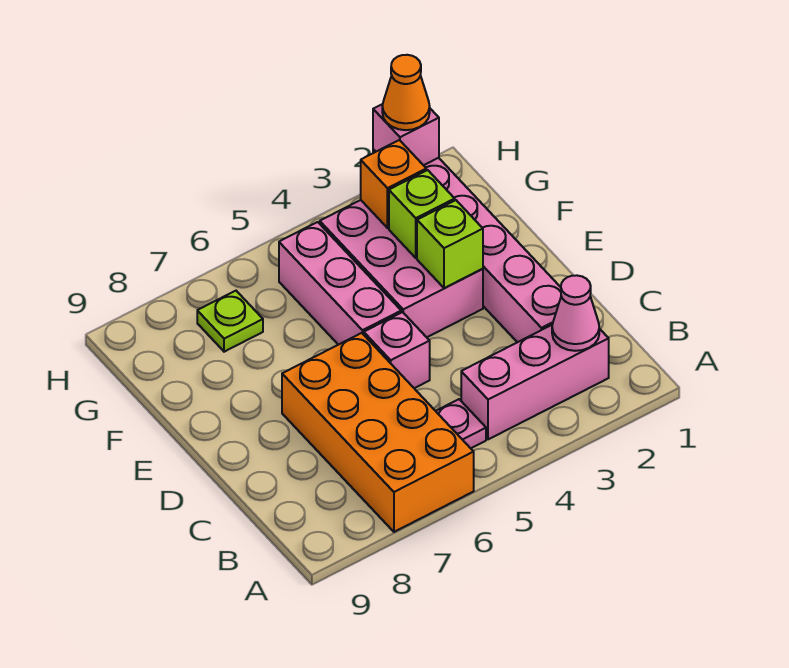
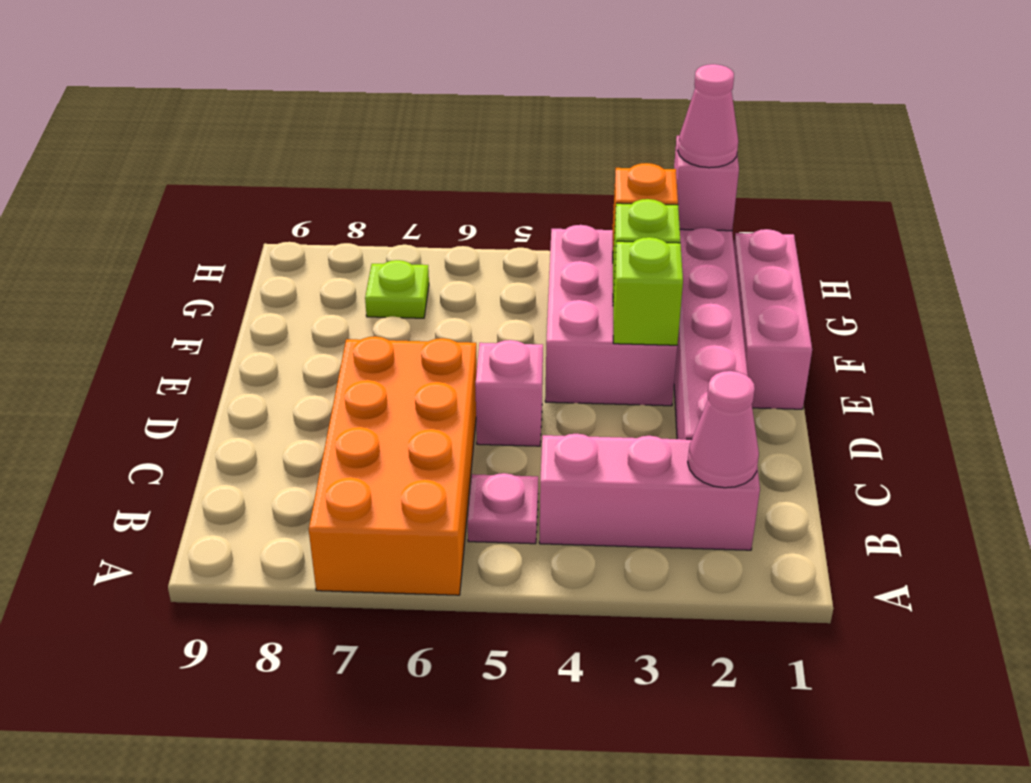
pink brick E5:G5 level 1 -> pink brick E1:G1 level 1
orange cone H2 level 3 -> pink cone H2 level 3

